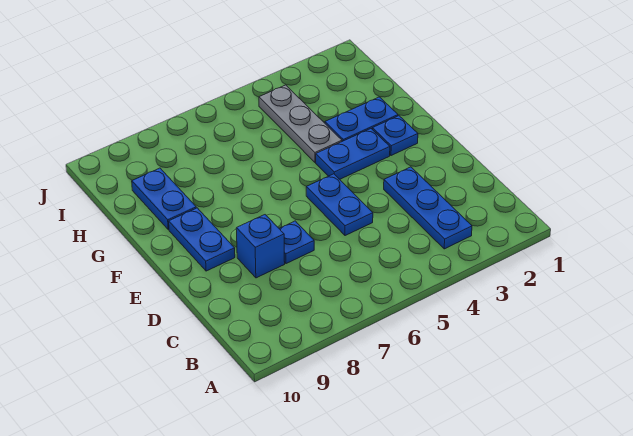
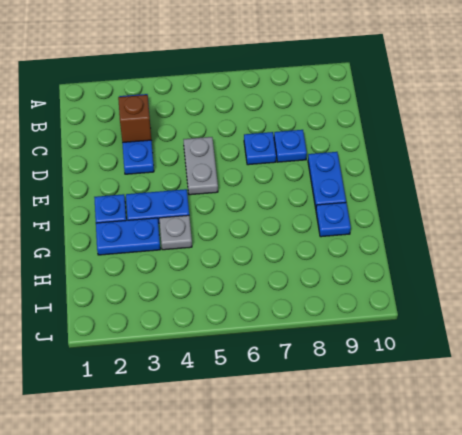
none -> brown brick C3 level 2
blue plate D5:E5 level 1 -> grey plate D5:E5 level 1
blue brick D8 level 1 -> blue plate D8 level 1
grey plate G4:I4 level 1 -> grey plate G4 level 1
blue plate G9:H9 level 1 -> blue plate G9 level 1

